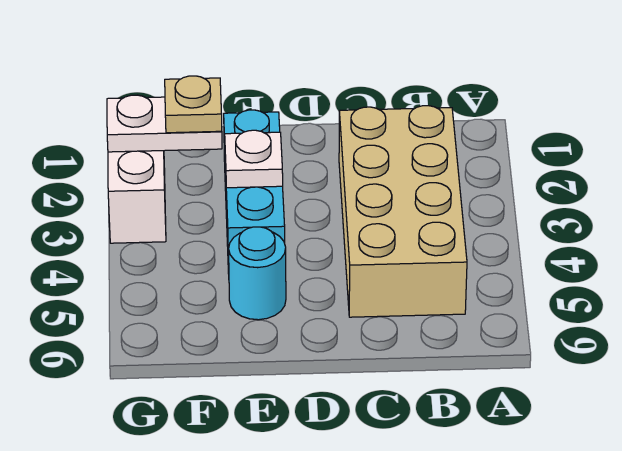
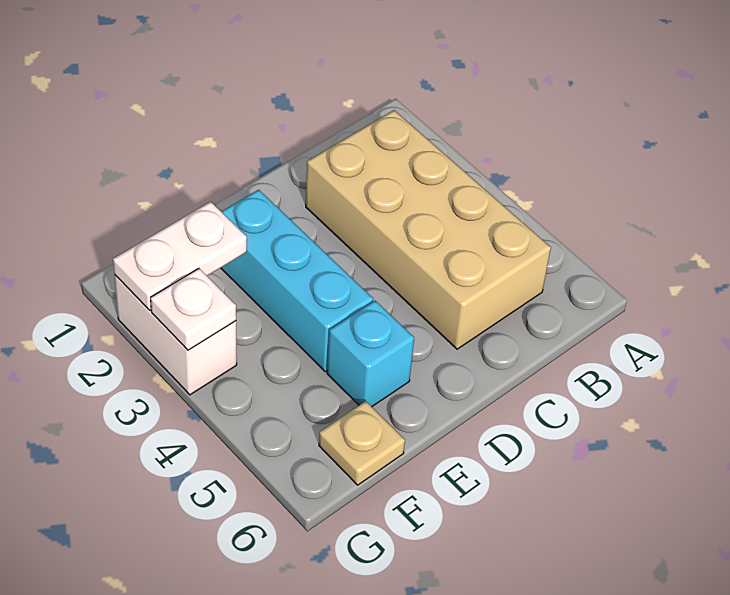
white plate E3 level 2 -> white plate G3 level 2
cyan round brick E5 level 1 -> cyan brick E5 level 1
tan plate F2 level 3 -> tan plate F6 level 1

